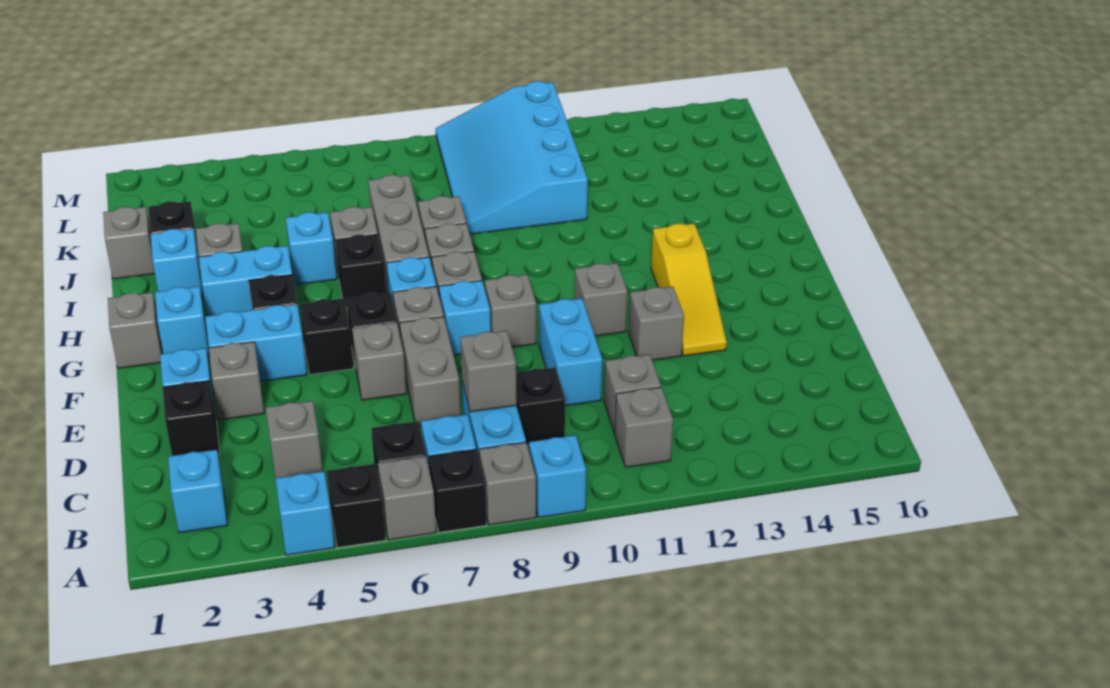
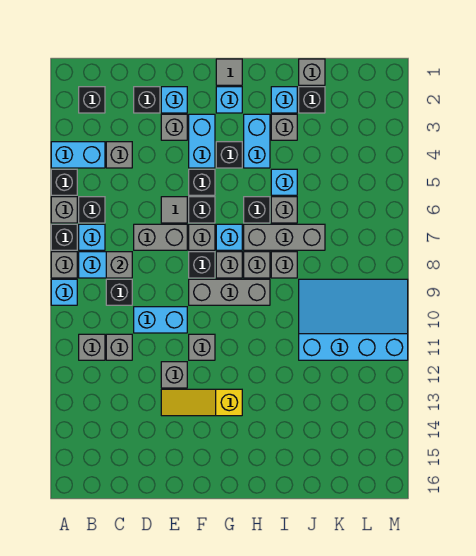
cyan brick A4 level 1 -> cyan brick A4:B4 level 1
cyan brick B2 level 1 -> black brick B2 level 1
grey brick E6 level 1 -> grey tile E6 level 1
cyan brick F8 level 1 -> black brick F8 level 1
grey brick F9 level 1 -> grey brick F9:H9 level 1
grey brick G1 level 1 -> grey tile G1 level 1

